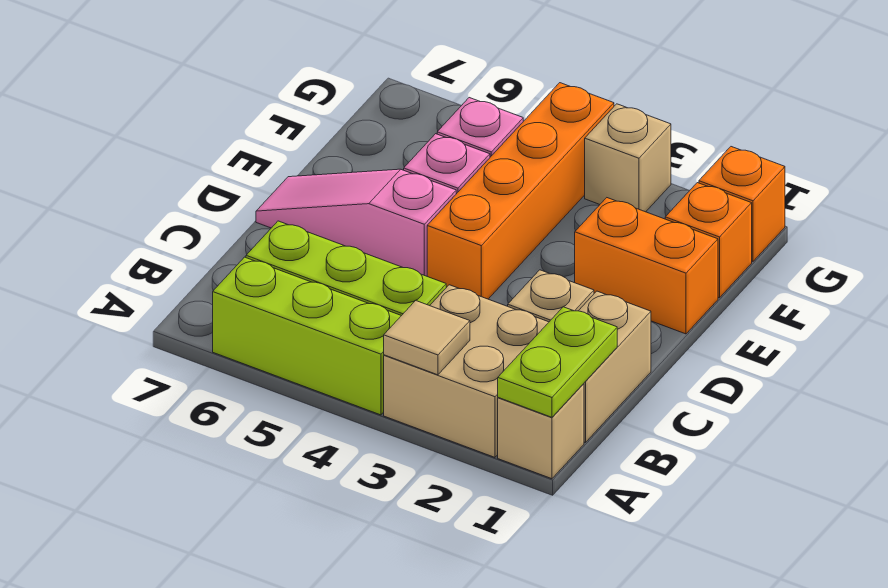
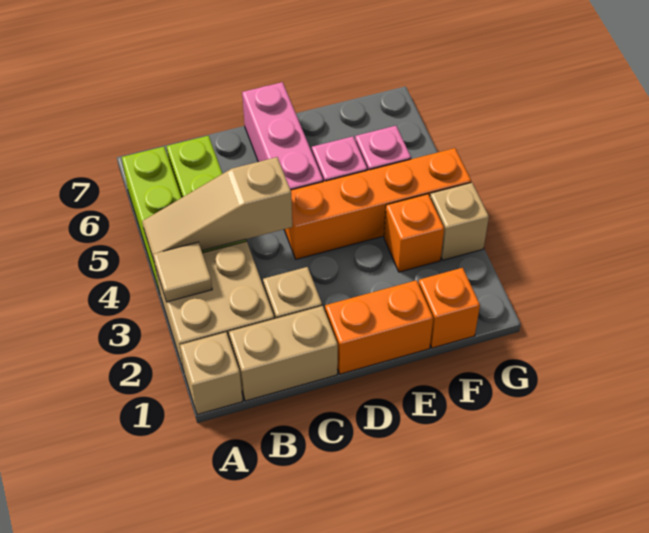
lime plate A1:B1 level 2 -> none
none -> tan slope A4:C4 level 2 top C
pink slope D5:D7 level 1 top 5 -> pink brick D5:D7 level 1
orange brick E1:E2 level 1 -> orange brick D1:E1 level 1
orange brick G1 level 1 -> orange brick F3 level 1

